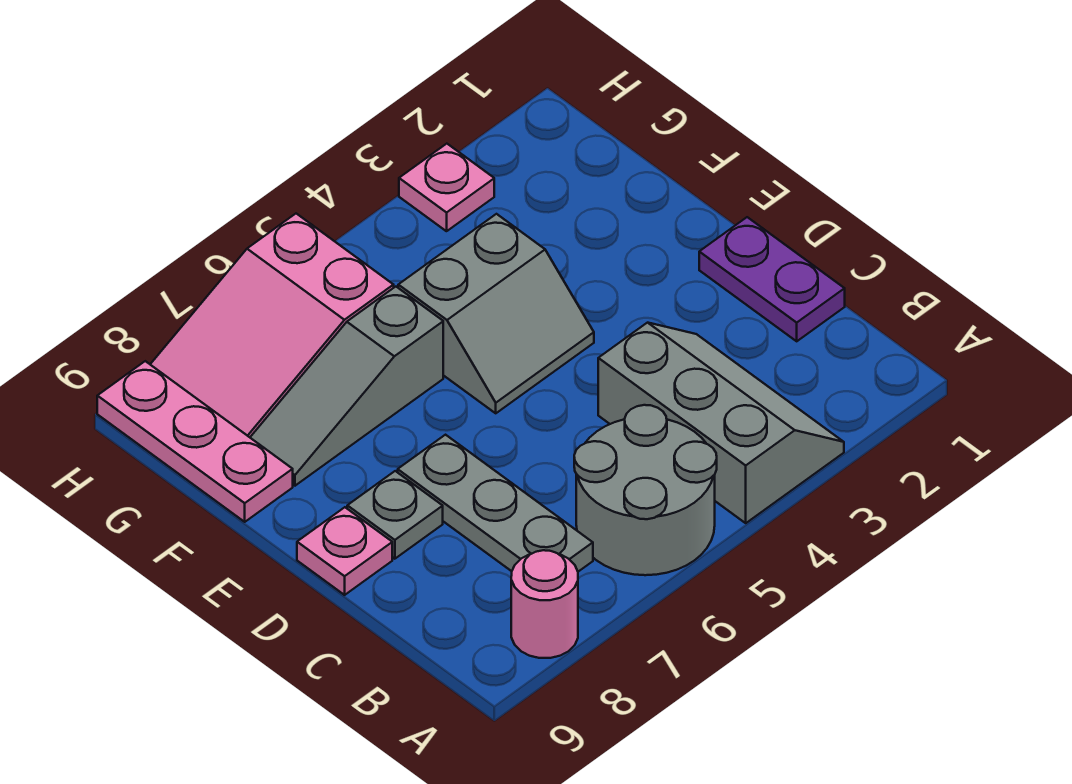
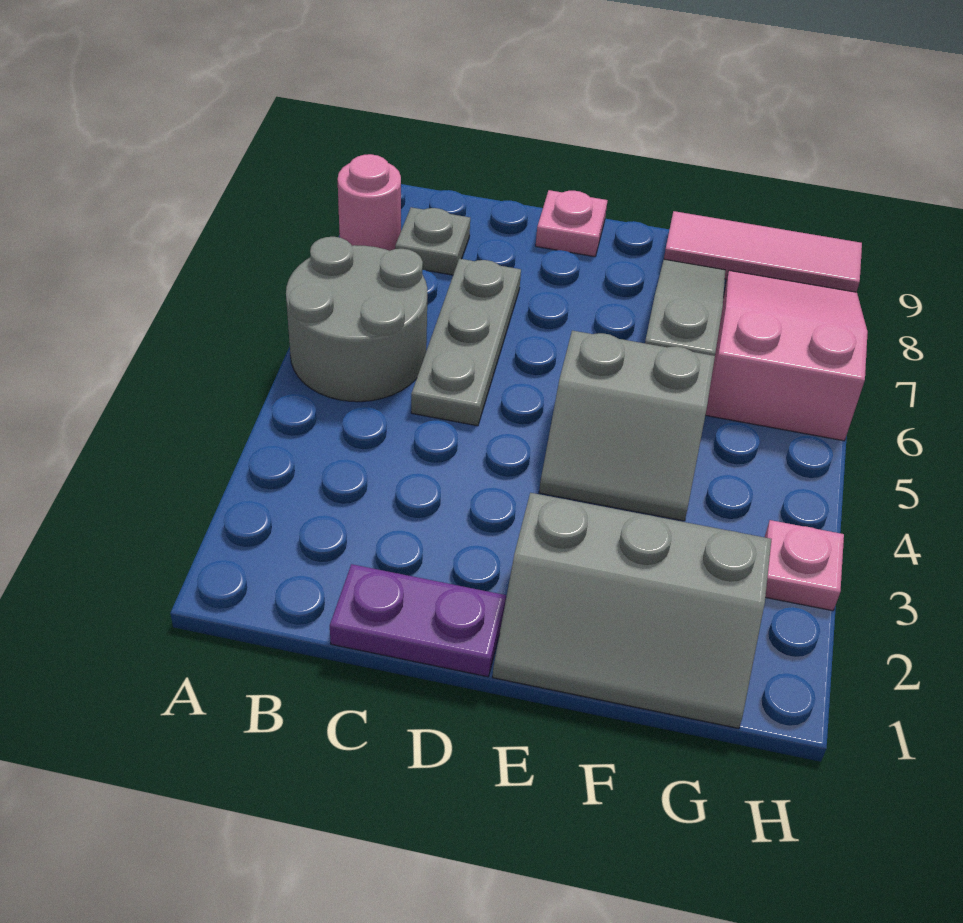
grey slope A3:C4 level 1 top 4 -> grey slope E1:G2 level 1 top 2
grey plate B7:D7 level 1 -> grey plate C5:C7 level 1
grey plate D8 level 1 -> grey plate B8 level 1
grey slope E4:F5 level 1 top F -> grey slope E4:F5 level 1 top 5
pink plate F9:H9 level 1 -> pink tile F9:H9 level 1

